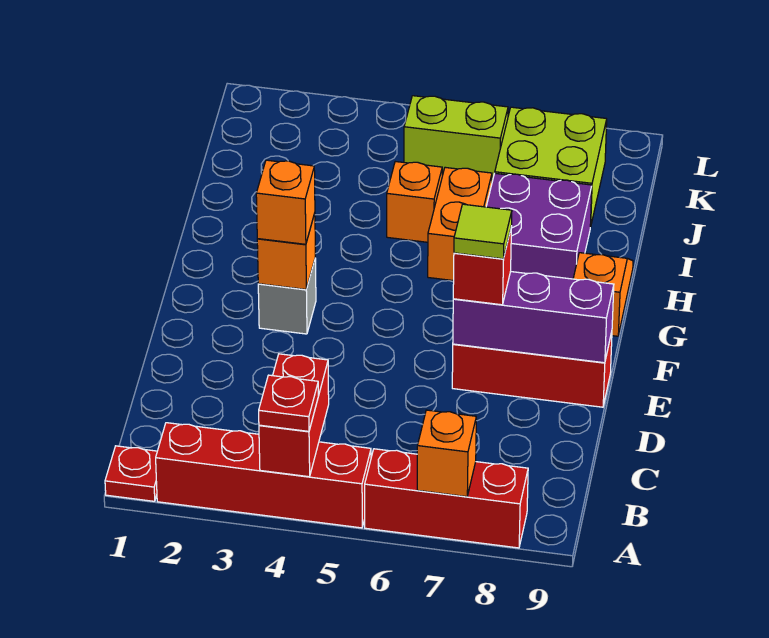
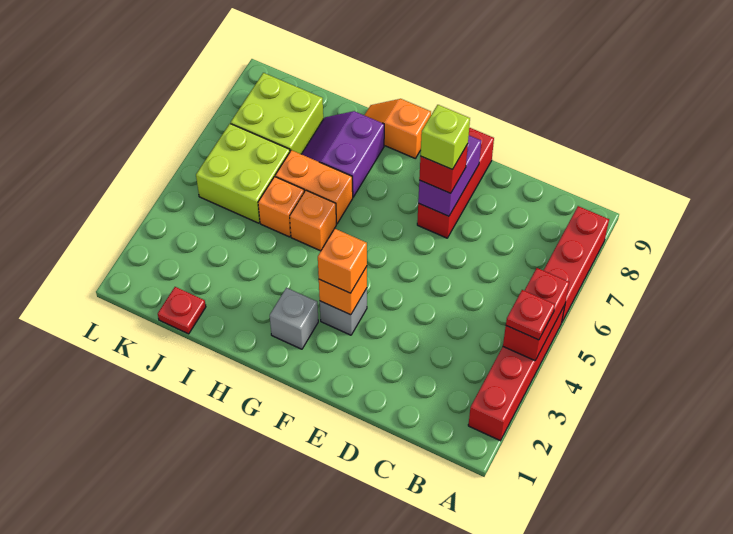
red plate A1 level 1 -> red plate J1 level 1
red brick A4:B4 level 2 -> red brick A4:A5 level 2
orange brick A7 level 2 -> orange brick H5 level 1
purple brick E7:E9 level 2 -> purple brick E7:E8 level 2
lime tile E7 level 4 -> lime brick E7 level 4
none -> grey brick G2 level 1
purple brick H7:I8 level 1 -> purple slope H7:I8 level 1 top H
lime brick K5:K6 level 1 -> lime brick J5:K6 level 1

